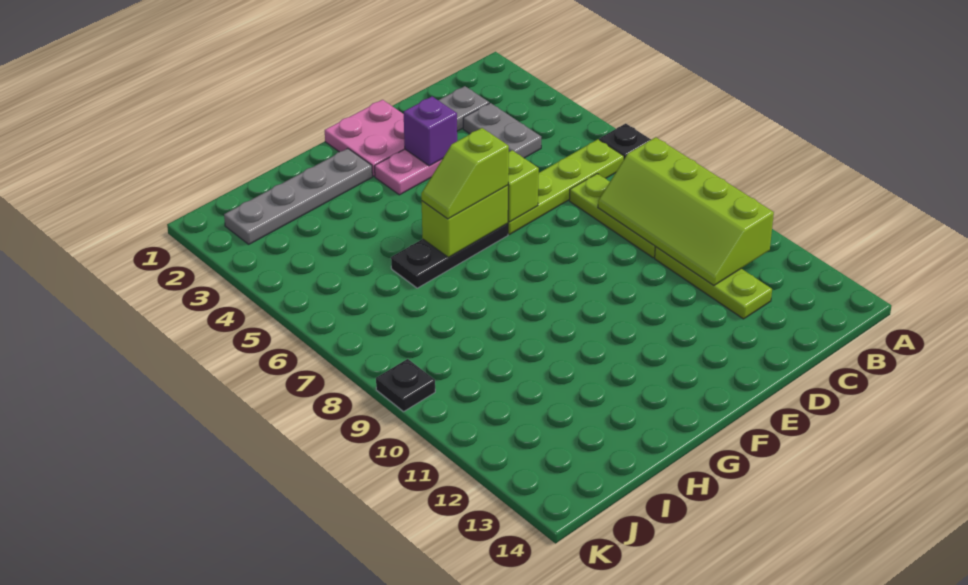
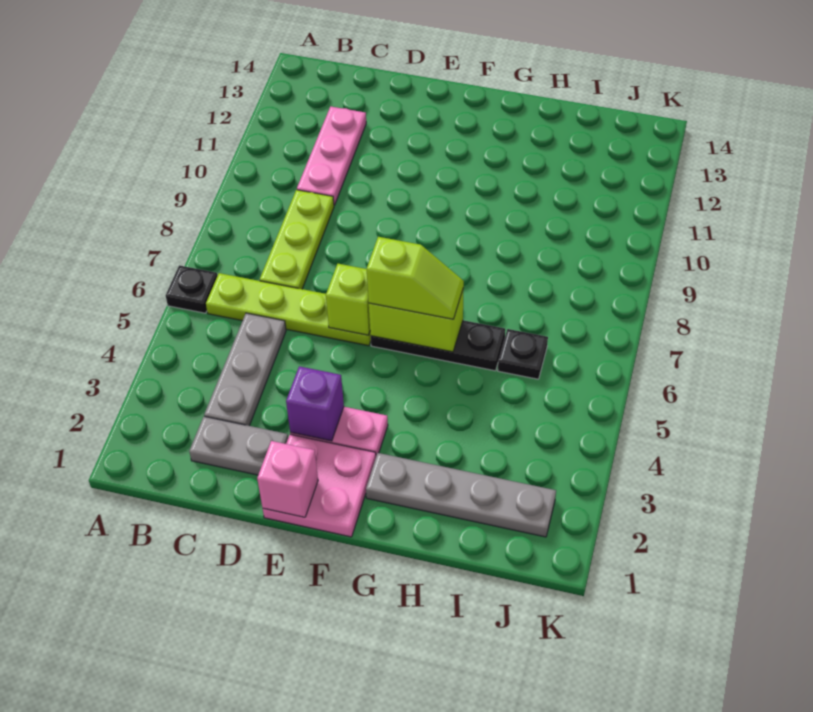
lime slope B8:C11 level 2 top B -> none
grey plate C3:C4 level 1 -> grey plate C3:C5 level 1
lime plate C10:C12 level 1 -> pink plate C10:C12 level 1
none -> pink brick E1 level 2
black plate K9 level 1 -> black plate I6 level 1

